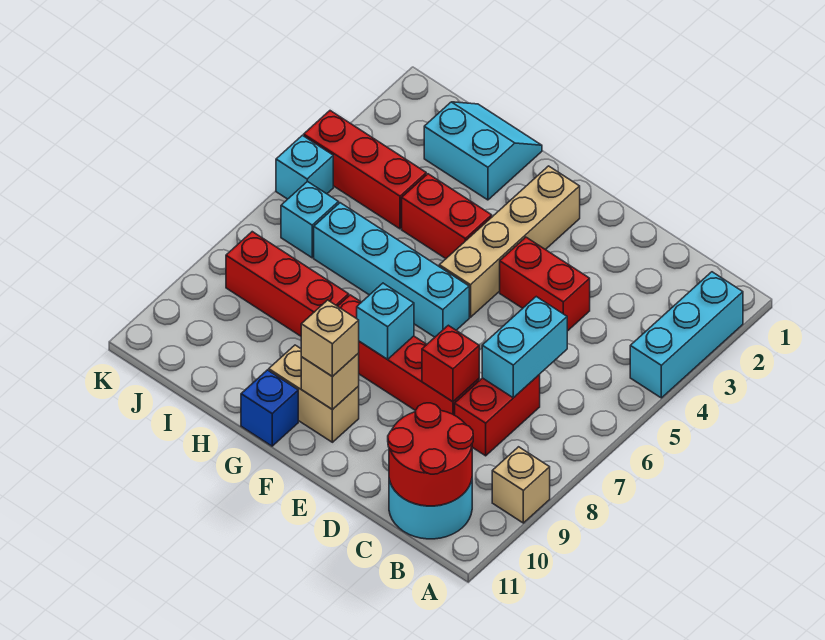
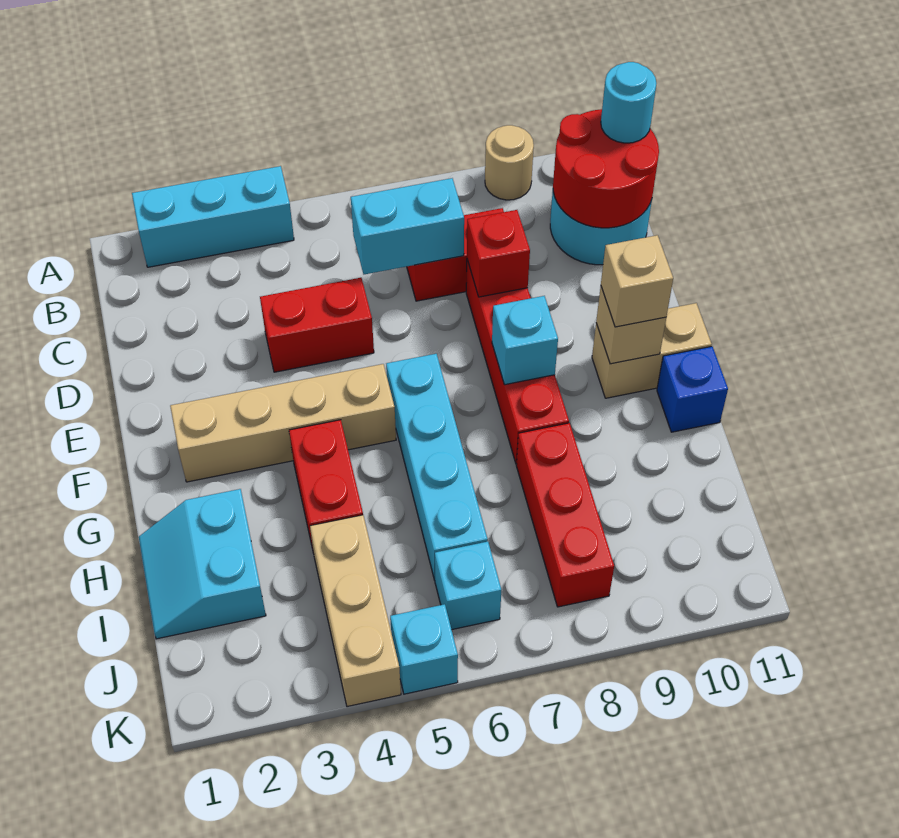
tan brick A9 level 1 -> tan round brick A9 level 1
none -> cyan round brick B11 level 3
red brick D4:E4 level 1 -> red brick D4:D5 level 1
tan brick F10:G10 level 1 -> tan brick F10:F11 level 1
red brick I4:K4 level 1 -> tan brick I4:K4 level 1

